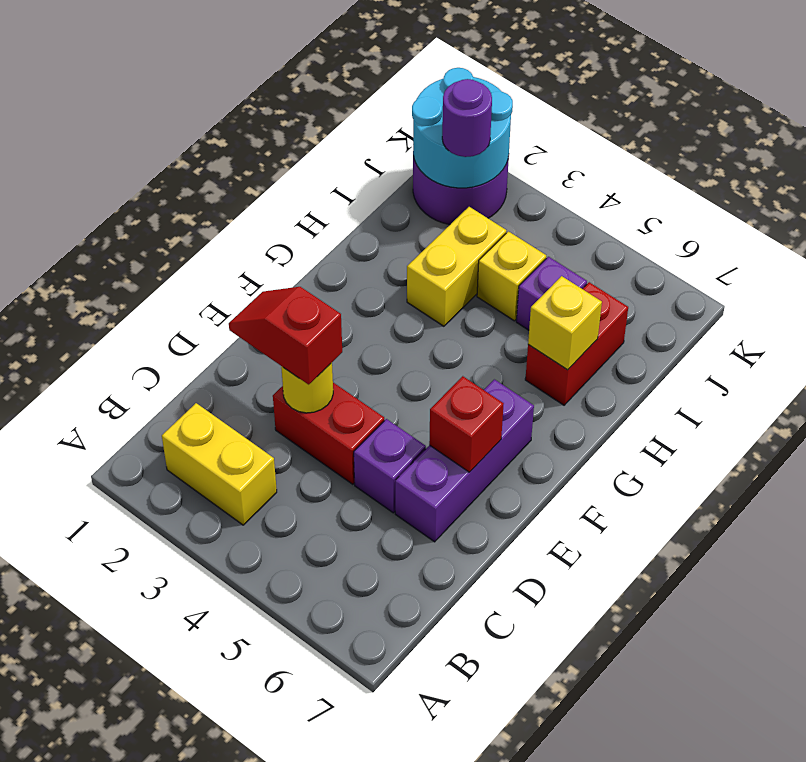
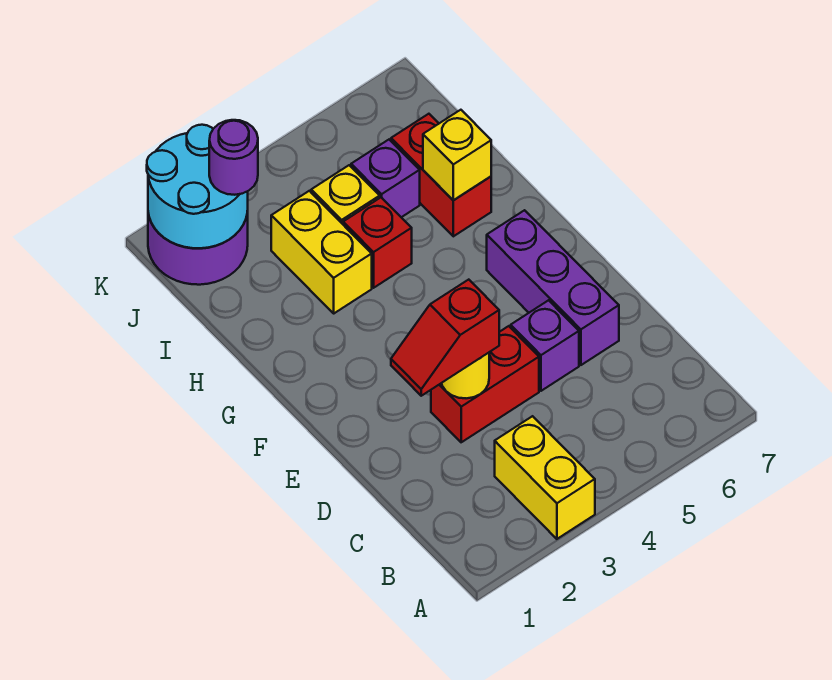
yellow brick B2:B3 level 1 -> yellow brick A3:B3 level 1
red brick E6 level 2 -> red brick H4 level 1

